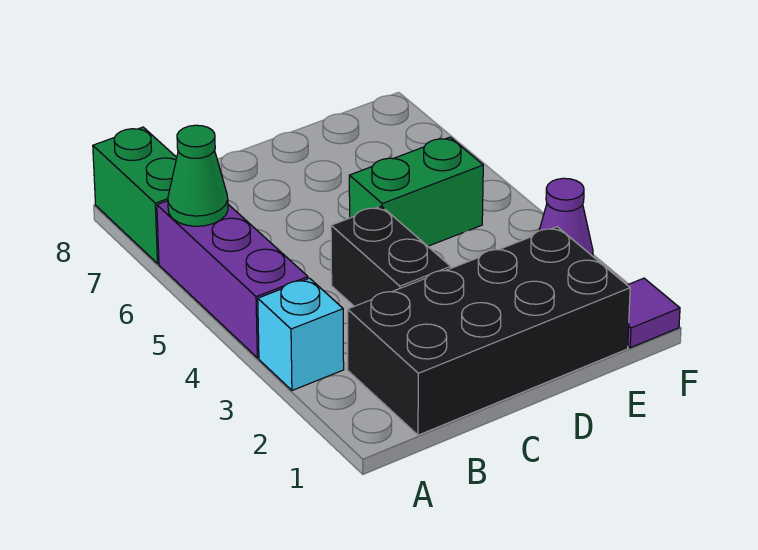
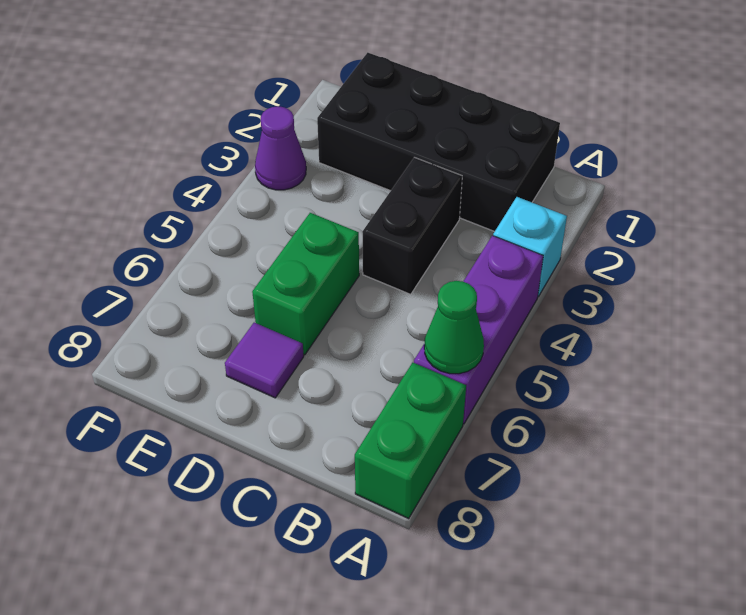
green brick D5:E5 level 1 -> green brick D5:D6 level 1
purple tile F1 level 1 -> purple tile D7 level 1

